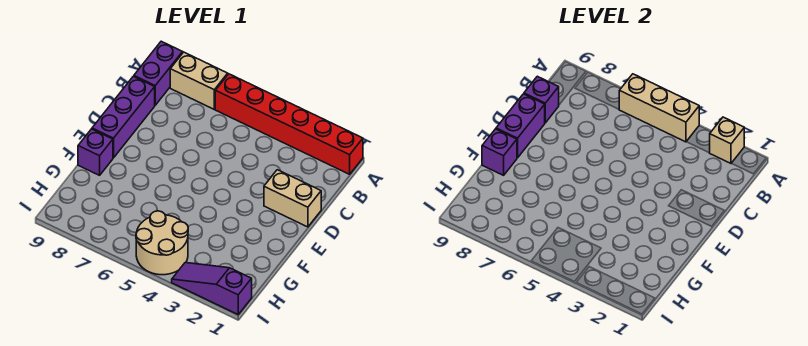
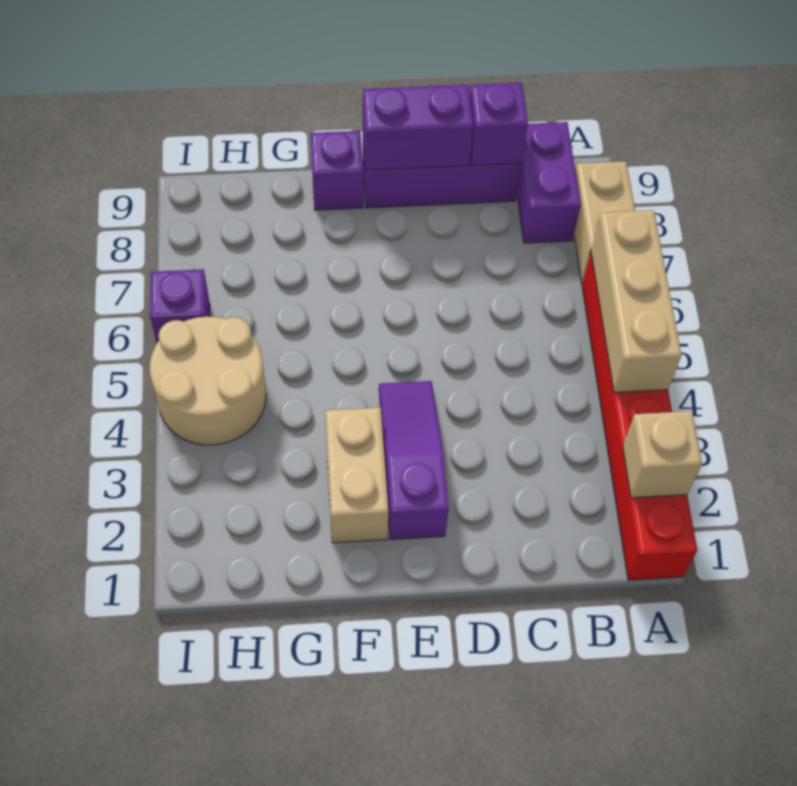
purple brick A9:B9 level 1 -> purple brick B8:B9 level 1
tan brick D1:D2 level 1 -> tan brick F2:F3 level 1
purple brick F9 level 2 -> purple brick I6 level 1
purple slope I1:I3 level 1 top 1 -> purple slope E2:E4 level 1 top 2

